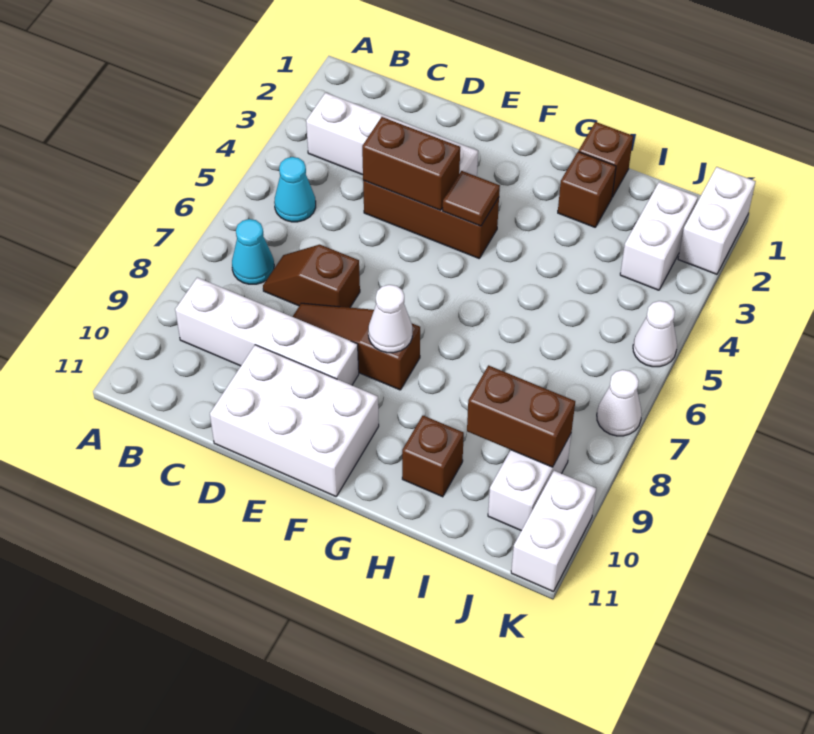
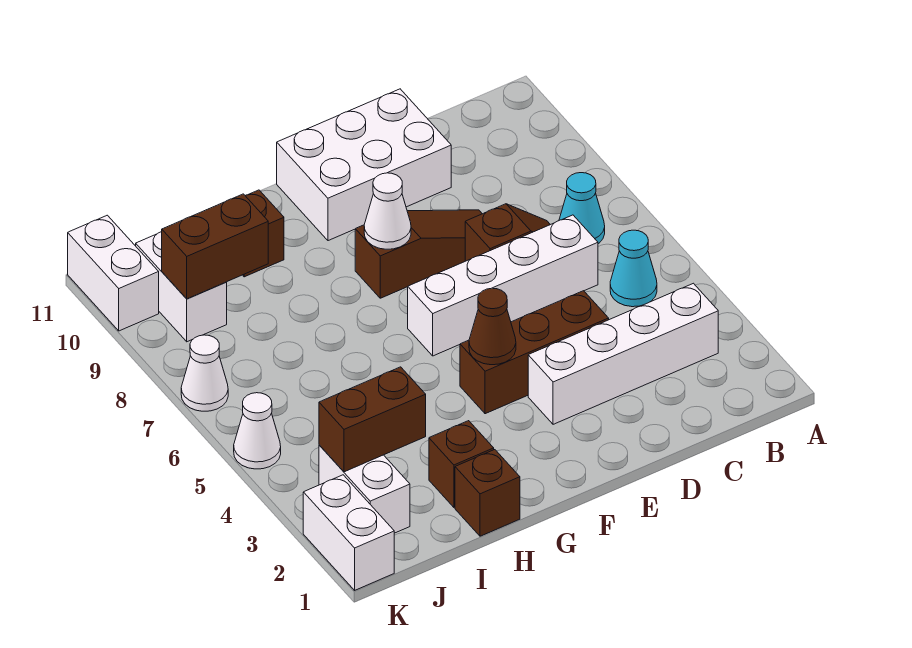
white brick B9:E9 level 1 -> white brick C6:F6 level 1
brown brick D4:E4 level 2 -> brown brick I3:J3 level 2
brown tile F4 level 2 -> brown cone F4 level 2

